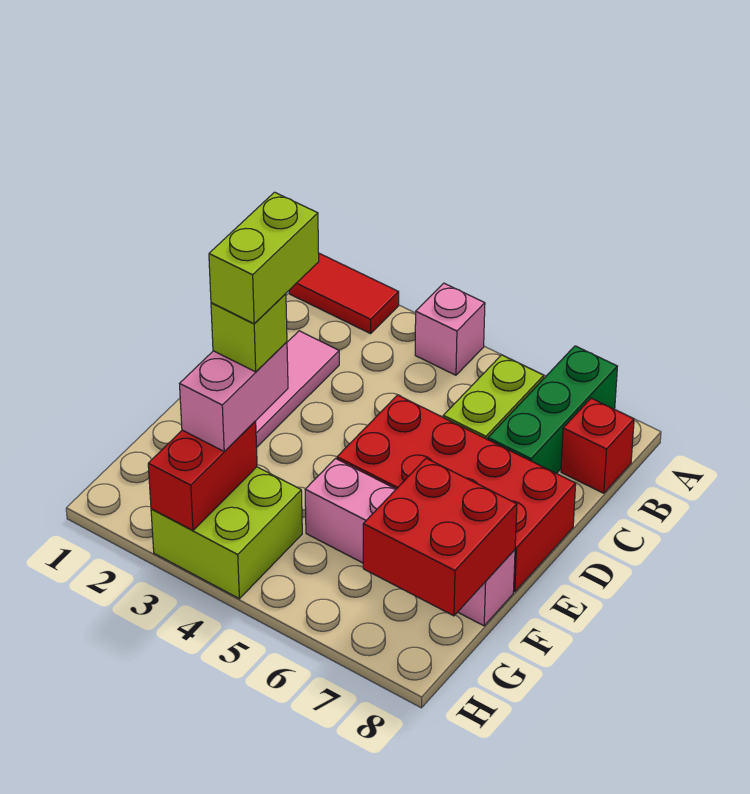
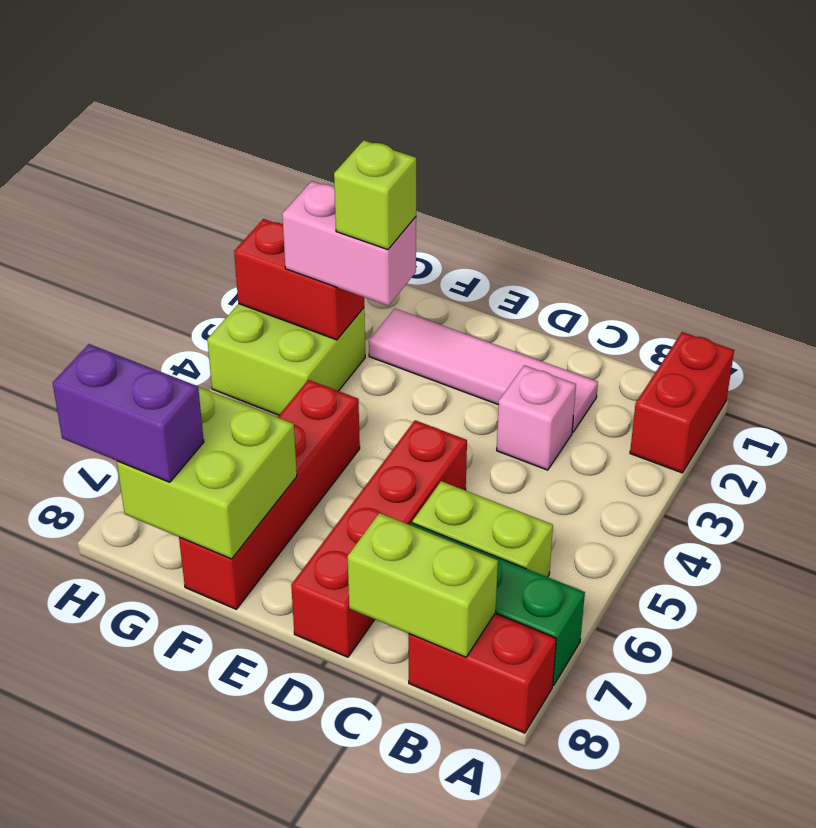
red tile A1:A2 level 1 -> red brick A1:A2 level 1
pink brick A4 level 1 -> pink brick C3 level 1
red brick B8 level 1 -> red brick A8:B8 level 1
red brick D5:E8 level 1 -> red brick D5:D8 level 1
lime brick E3:F3 level 5 -> lime brick B8:C8 level 2
pink brick F5:F8 level 1 -> red brick F5:F8 level 1
red brick F7:G8 level 2 -> lime brick F7:G8 level 2
none -> purple brick G8:H8 level 3

